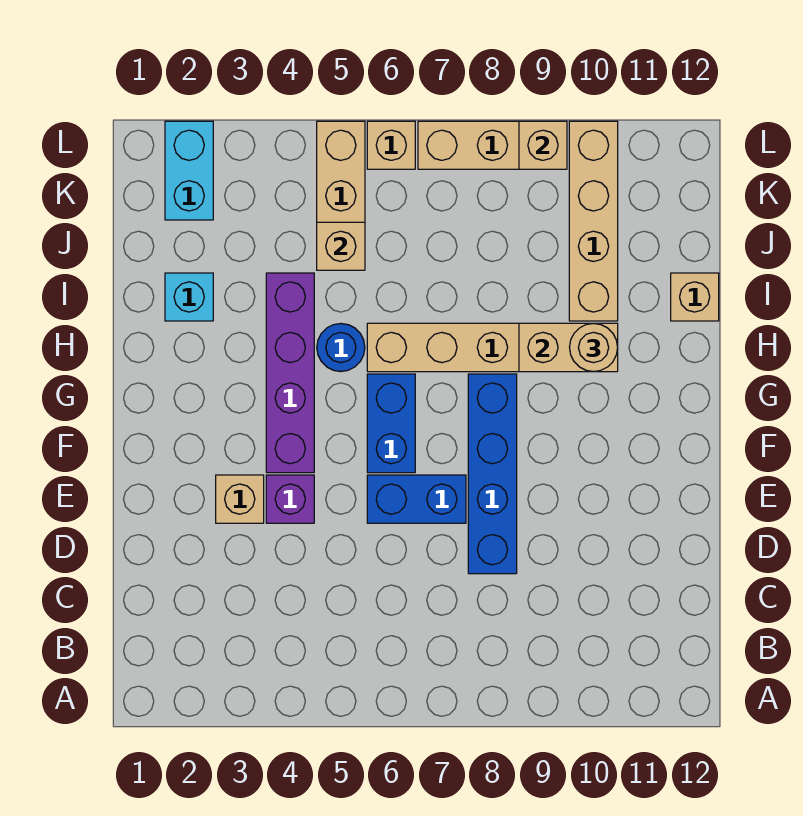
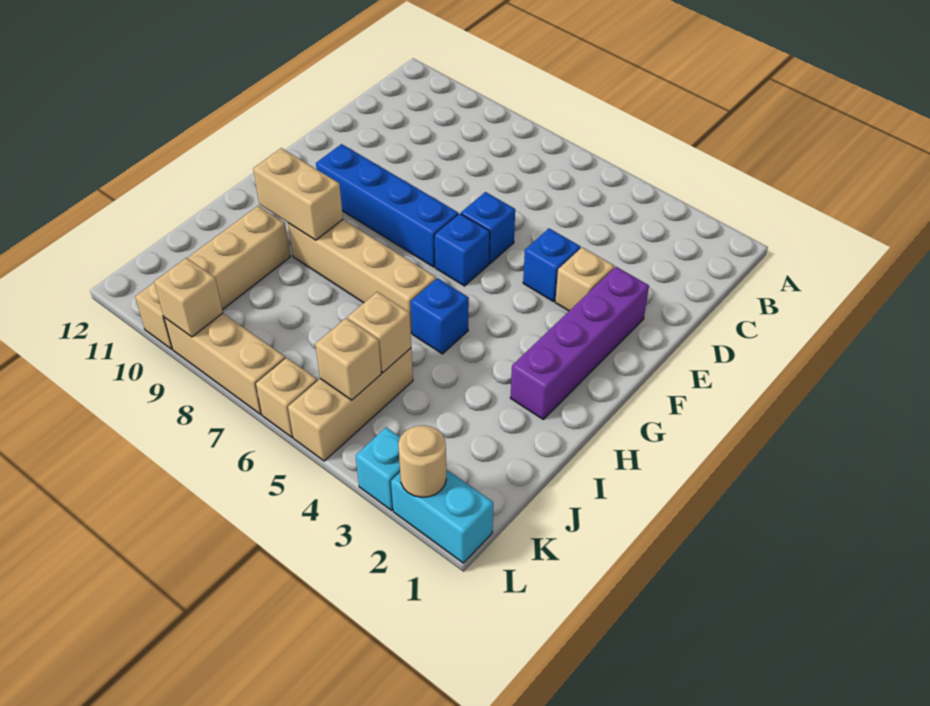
blue brick D8:G8 level 1 -> blue brick F7:F10 level 1
purple brick E4 level 1 -> blue brick E4 level 1
blue brick E6:E7 level 1 -> blue brick E6 level 1
purple brick F4:I4 level 1 -> purple brick E2:H2 level 1
blue brick F6:G6 level 1 -> blue brick F6 level 1
blue round brick H5 level 1 -> blue brick H5 level 1
tan round brick H10 level 3 -> tan round brick L2 level 2
cyan brick I2 level 1 -> cyan brick L3 level 1
tan brick I12 level 1 -> tan brick K5 level 2
cyan brick K2:L2 level 1 -> cyan brick L1:L2 level 1

